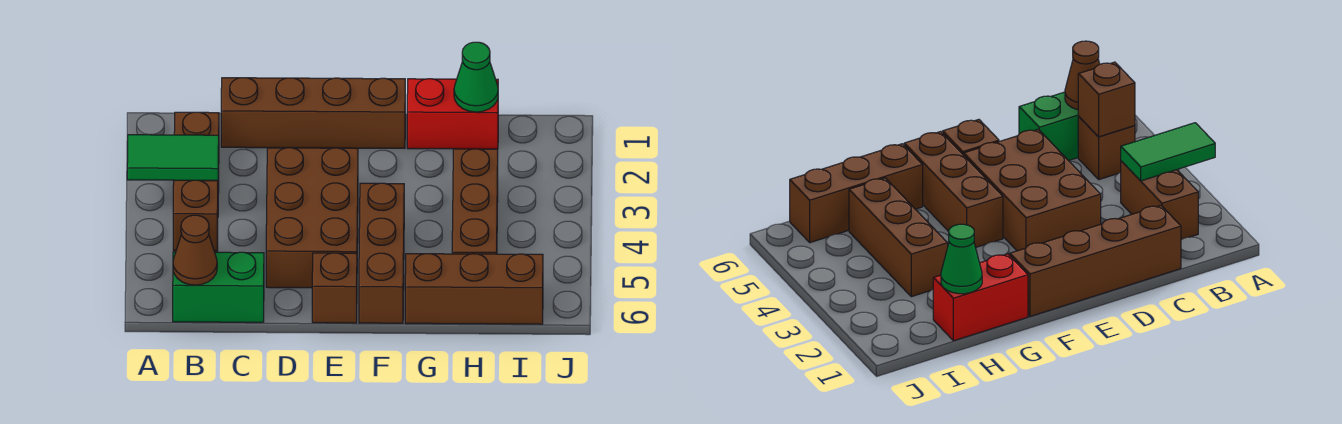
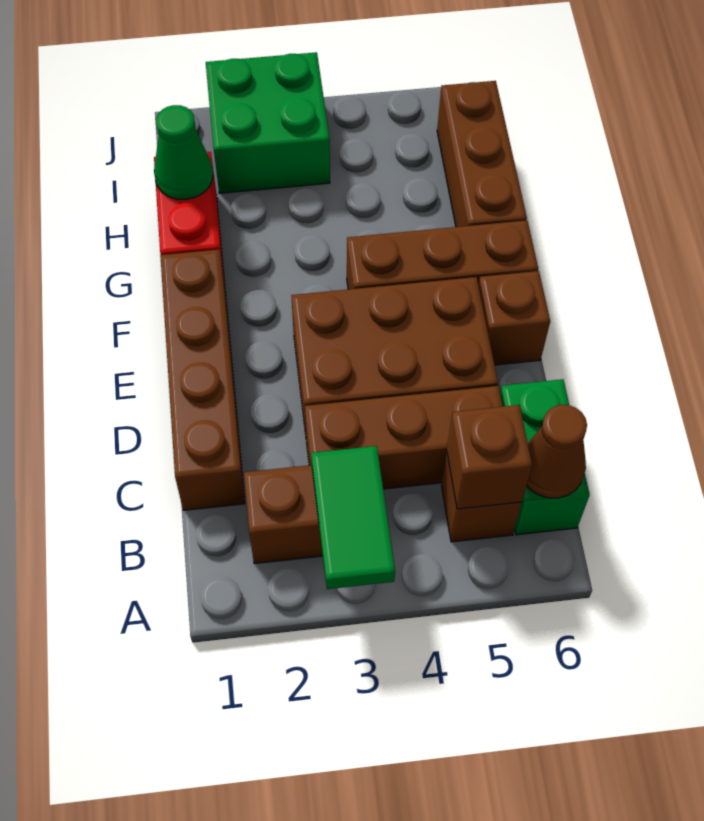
brown brick H3:H5 level 1 -> brown brick C3:C5 level 1
none -> green brick I2:J3 level 1

